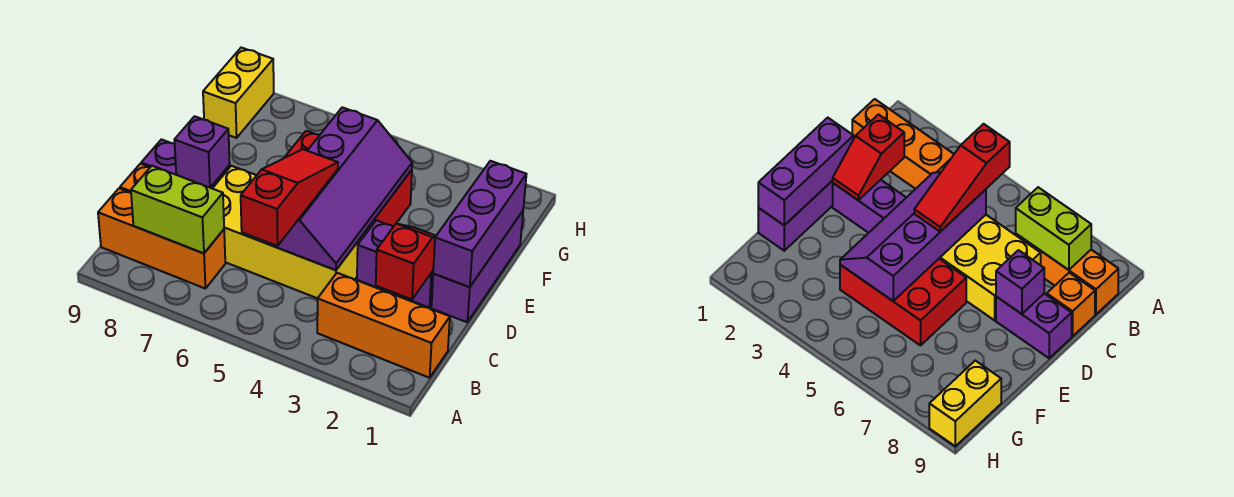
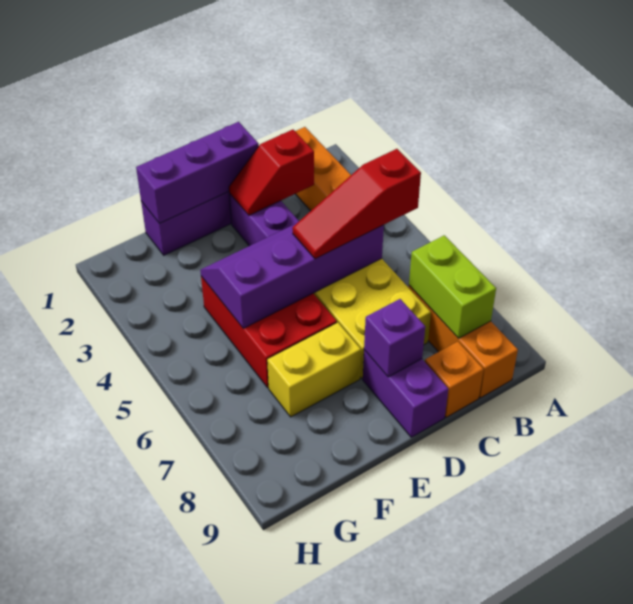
yellow brick G9:H9 level 1 -> yellow brick E7:F7 level 1

